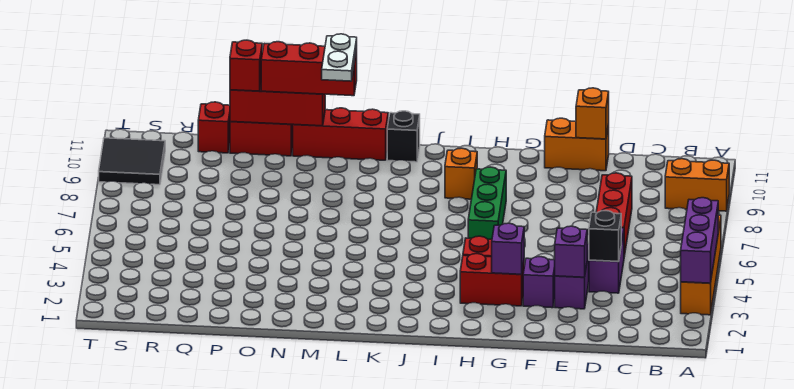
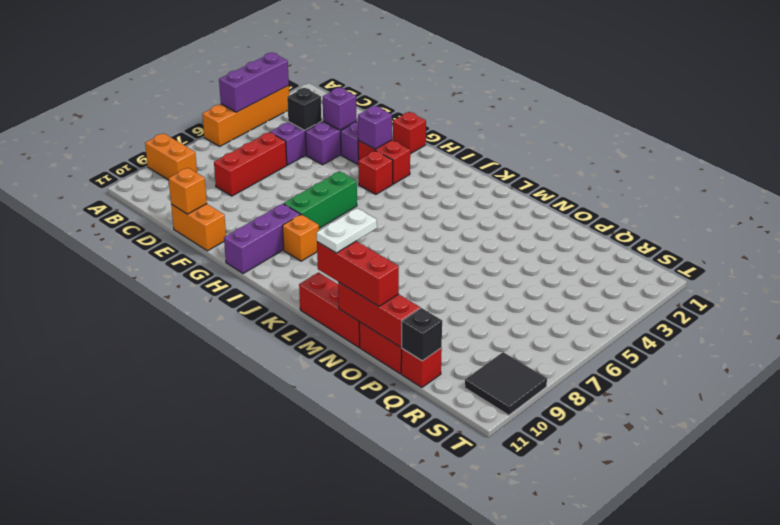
none -> purple brick H9:H11 level 1
black brick K11 level 1 -> black brick Q11 level 2
red brick P11 level 3 -> red brick G1 level 1

